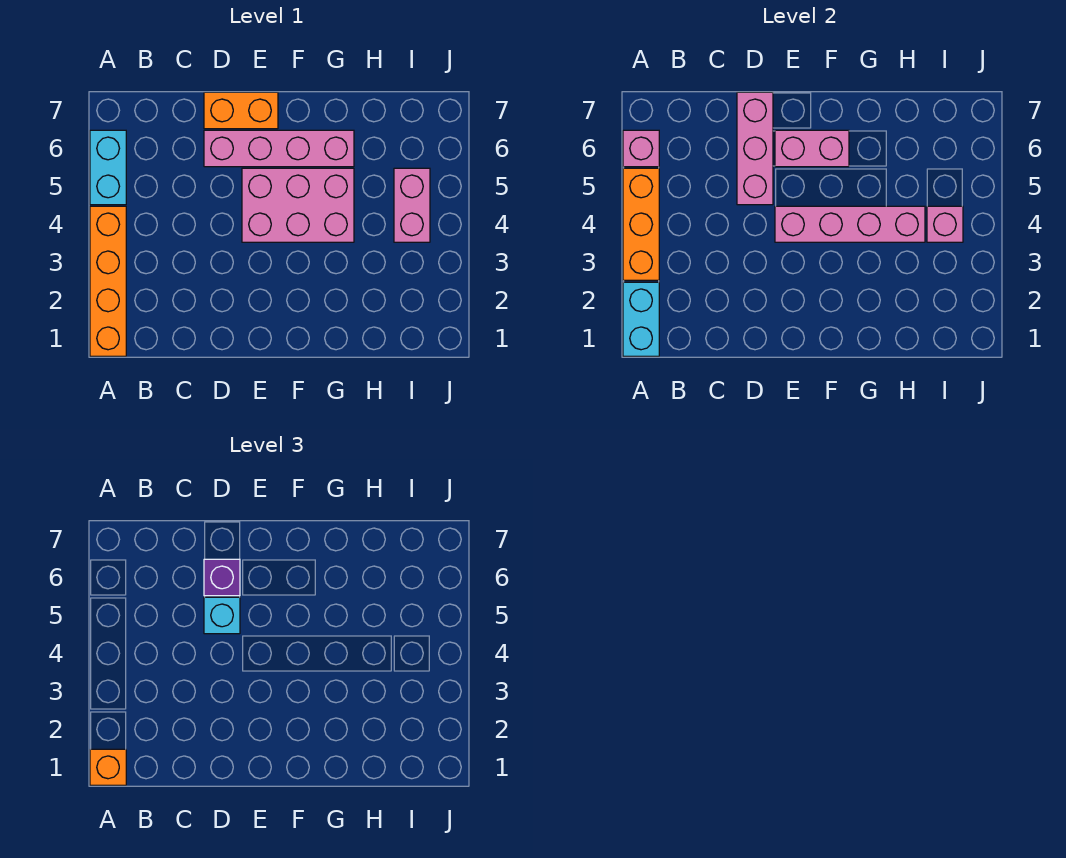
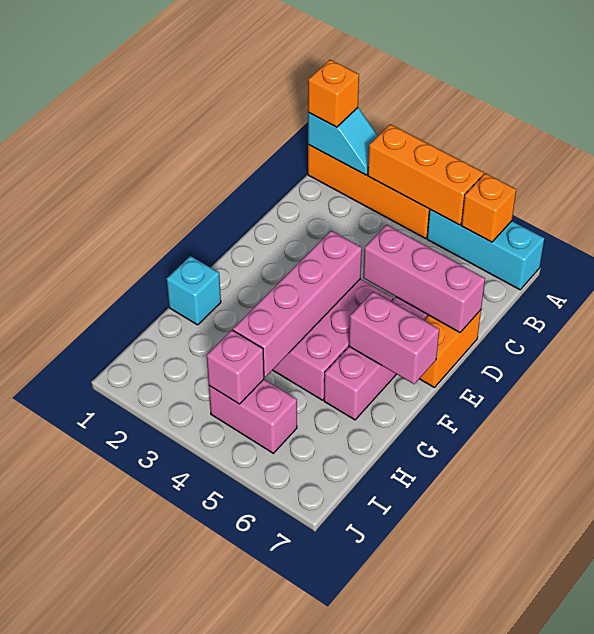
cyan brick A1:A2 level 2 -> cyan slope A1:A2 level 2 top 1
cyan brick A5:A6 level 1 -> cyan brick A5:A7 level 1
pink brick A6 level 2 -> orange brick A6 level 2
cyan brick D5 level 3 -> cyan brick G1 level 1
purple brick D6 level 3 -> none
pink brick E6:F6 level 2 -> pink brick F6:F7 level 2

